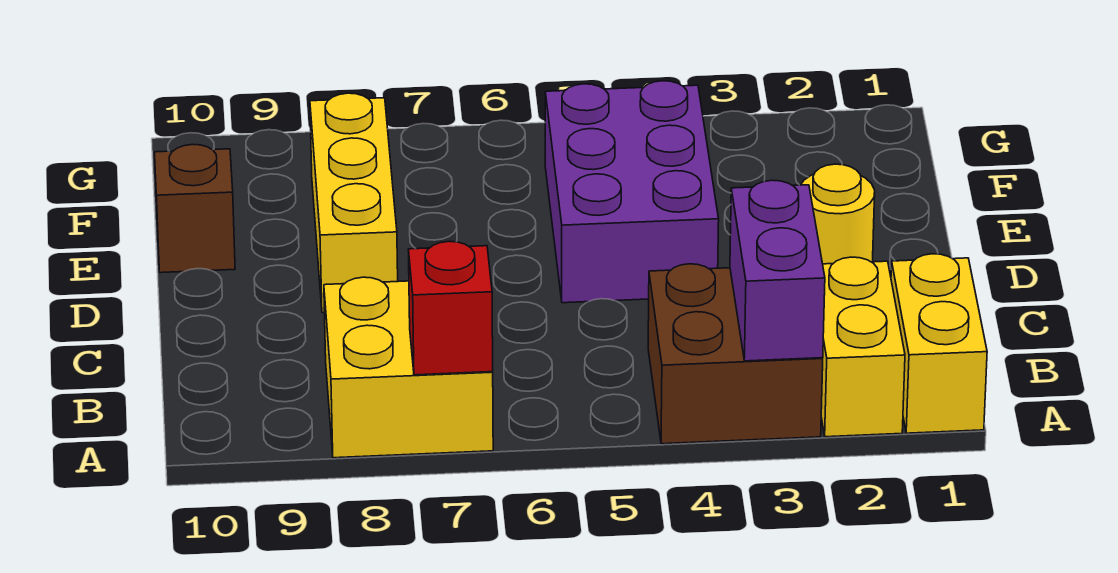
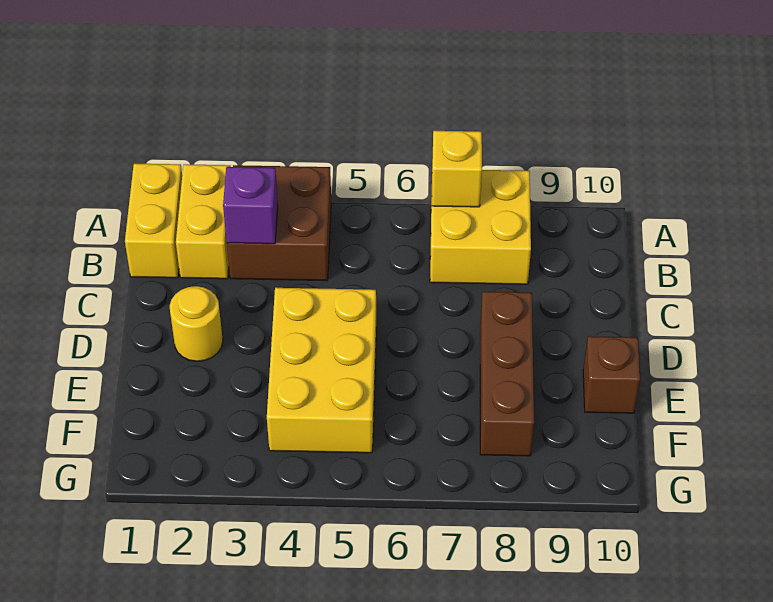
purple brick A3:B3 level 2 -> purple brick B3 level 2
red brick A7 level 2 -> yellow brick A7 level 2
purple brick D4:F5 level 1 -> yellow brick D4:F5 level 1
yellow brick D8:F8 level 1 -> brown brick D8:F8 level 1

